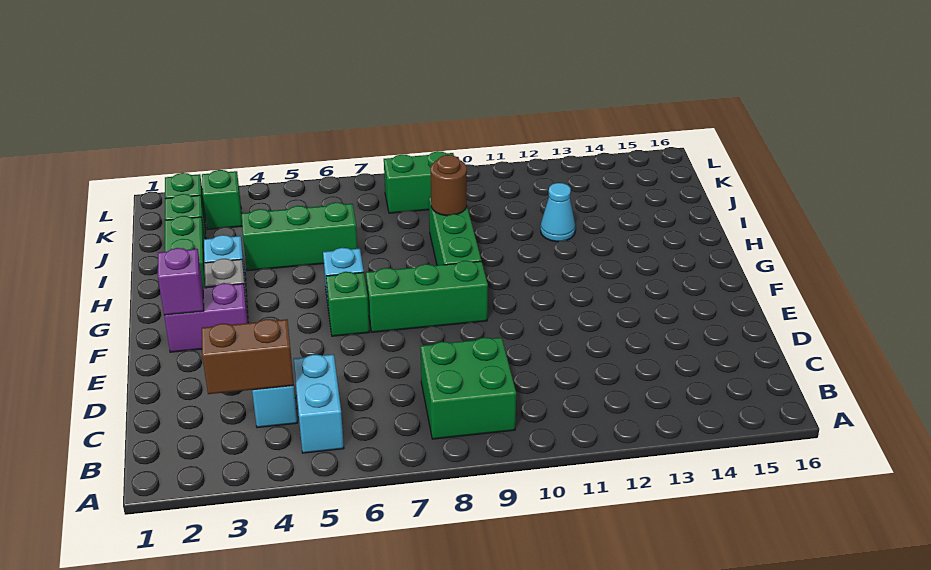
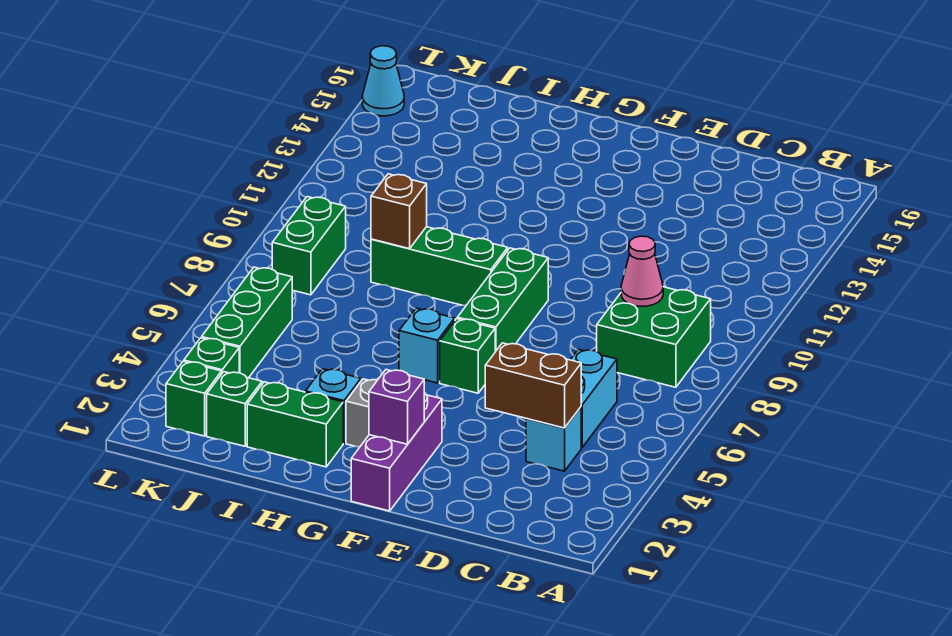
cyan brick B5:C5 level 1 -> cyan brick C5:C6 level 1
brown brick C3:C4 level 2 -> brown brick C4:D4 level 2
none -> pink cone C9 level 2
purple brick F2:F3 level 1 -> purple brick F1:F3 level 1
green brick I4:I6 level 1 -> green brick K4:K6 level 1
brown round brick I9 level 2 -> brown brick I9 level 2
cyan cone I12 level 1 -> cyan cone L15 level 1

